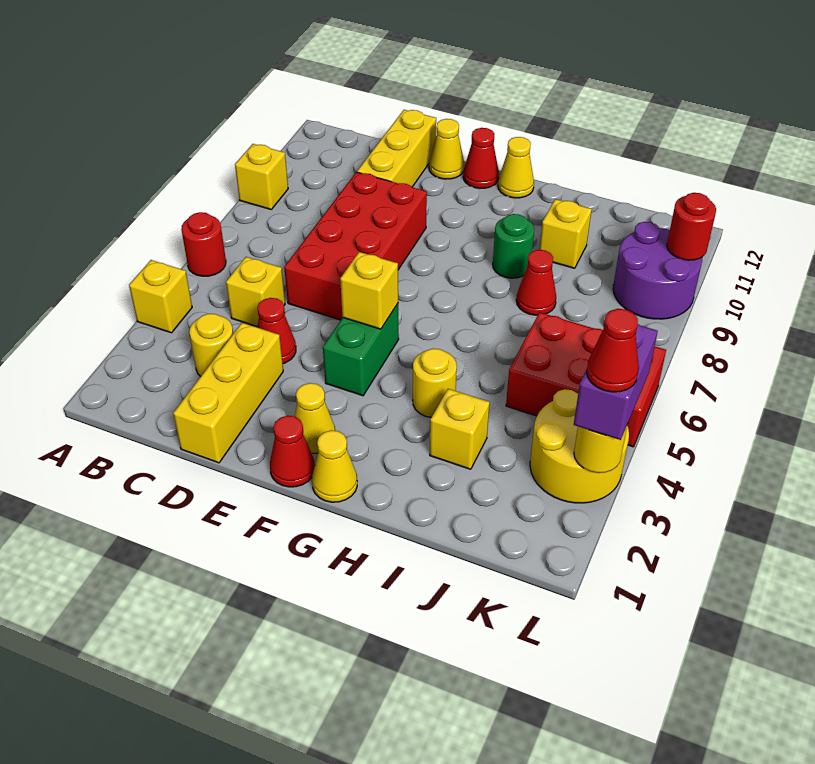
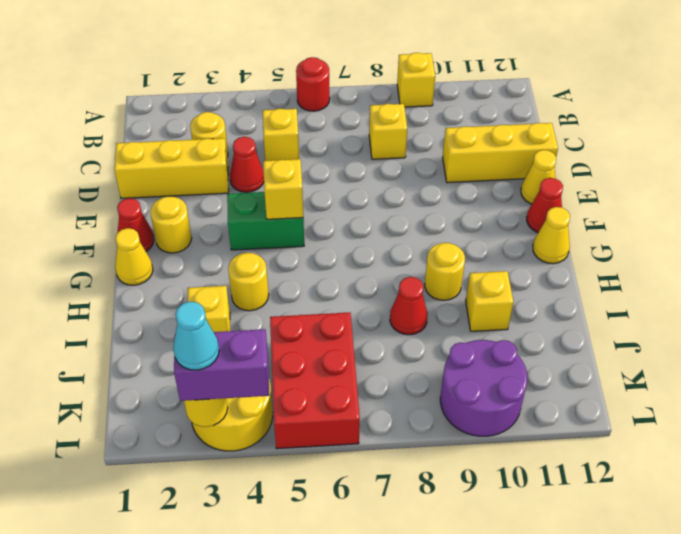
yellow brick A4 level 1 -> yellow brick C8 level 1
red brick D6:E9 level 1 -> none
yellow cone F2 level 1 -> yellow round brick F2 level 1
green round brick H9 level 1 -> yellow round brick H9 level 1
red cone L3 level 4 -> cyan cone L3 level 4
red round brick L10 level 2 -> none

